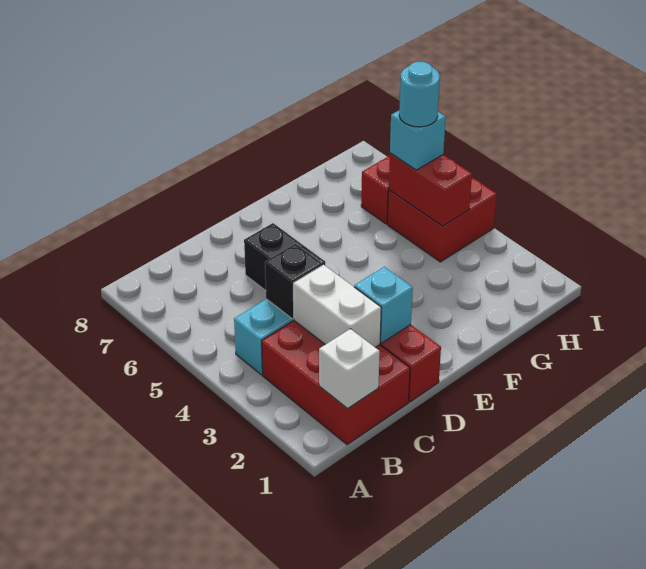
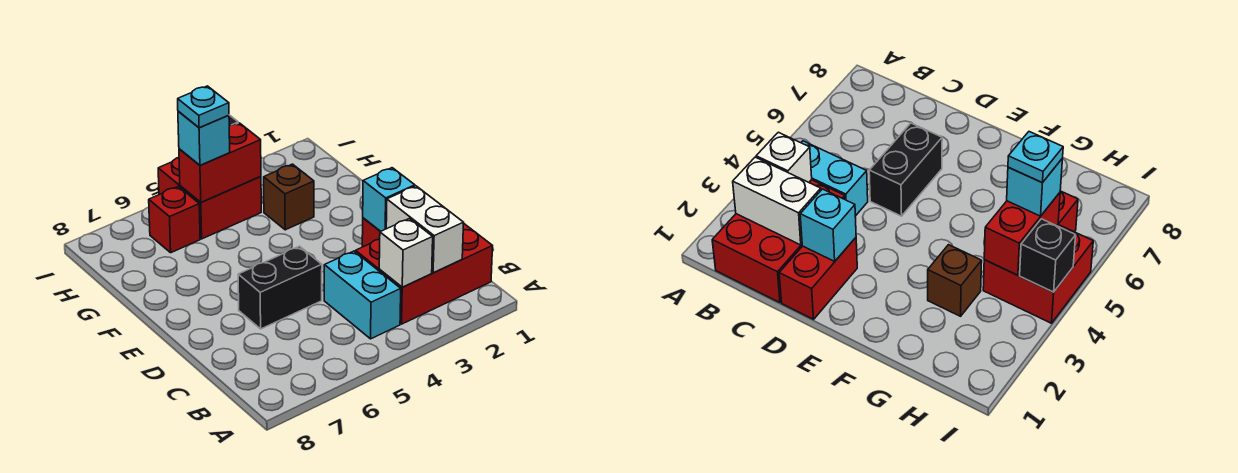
white brick B1 level 2 -> white brick B3 level 2
white brick C2:C3 level 2 -> white brick B2:C2 level 2
black brick C4 level 2 -> black brick I4 level 2
none -> brown brick G3 level 1
cyan round brick H5 level 4 -> cyan plate H5 level 4

